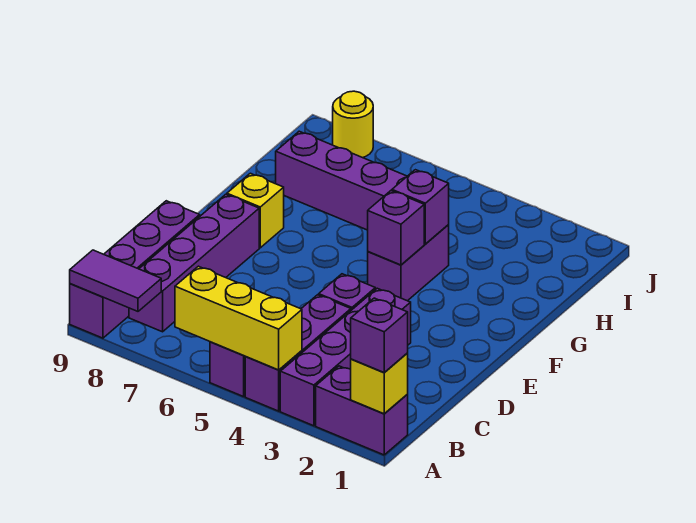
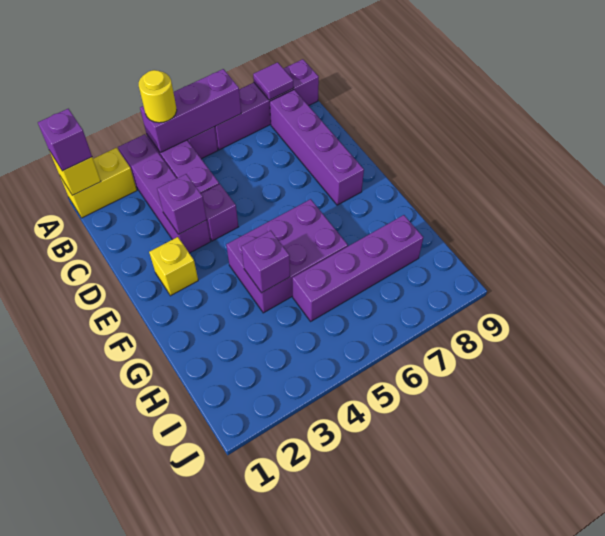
purple brick A1:A2 level 1 -> yellow brick A1:A2 level 1
yellow brick A4:A6 level 2 -> purple brick A4:A6 level 2
purple tile A8:A9 level 2 -> purple tile A8 level 2
purple brick A9:D9 level 1 -> purple brick A6:A9 level 1
purple brick F4:G4 level 1 -> purple brick F4:G6 level 1
purple brick F4 level 2 -> purple brick D3 level 2
yellow brick F8 level 1 -> yellow brick E2 level 1
yellow round brick J8 level 1 -> yellow round brick A4 level 3

